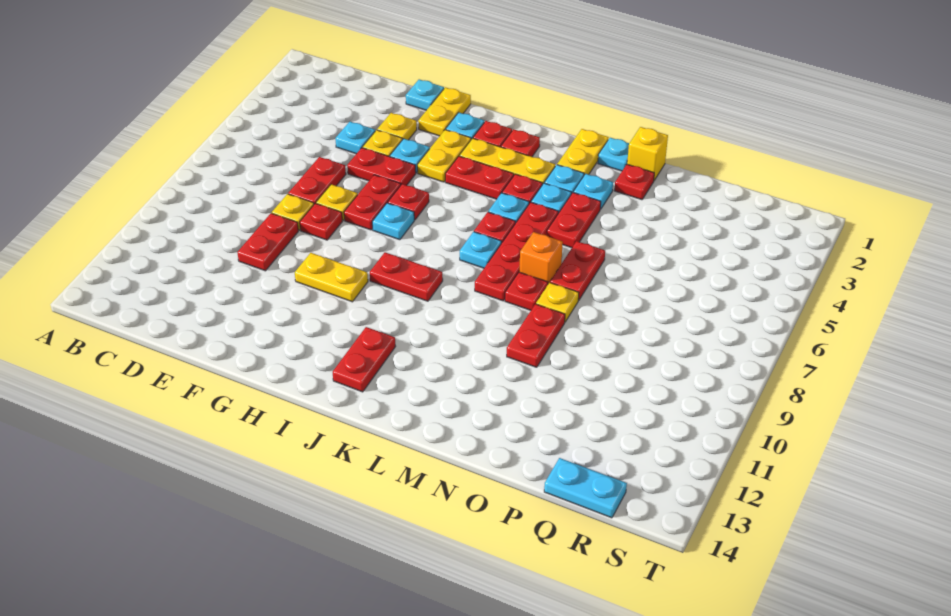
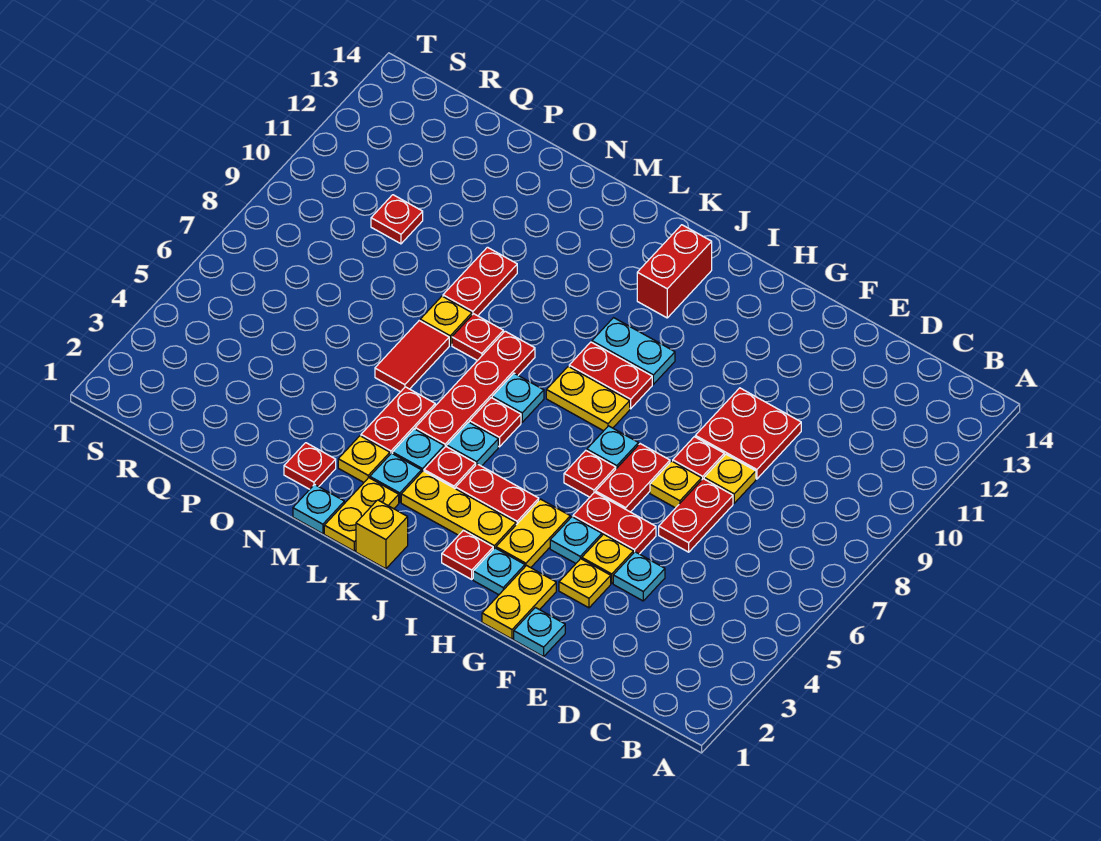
red plate E9:E10 level 1 -> red plate E9:F10 level 1
yellow plate G10:H10 level 1 -> yellow plate I8:J8 level 1
red plate J2 level 1 -> red plate Q10 level 1
red plate J12:J13 level 1 -> red brick J12:J13 level 1
cyan plate M3 level 1 -> yellow plate M3 level 1
orange brick M7 level 1 -> none
yellow brick N1 level 1 -> yellow brick K1 level 1
red plate N6:N7 level 1 -> red tile N6:N7 level 1
cyan plate Q14:R14 level 1 -> cyan plate I10:J10 level 1

